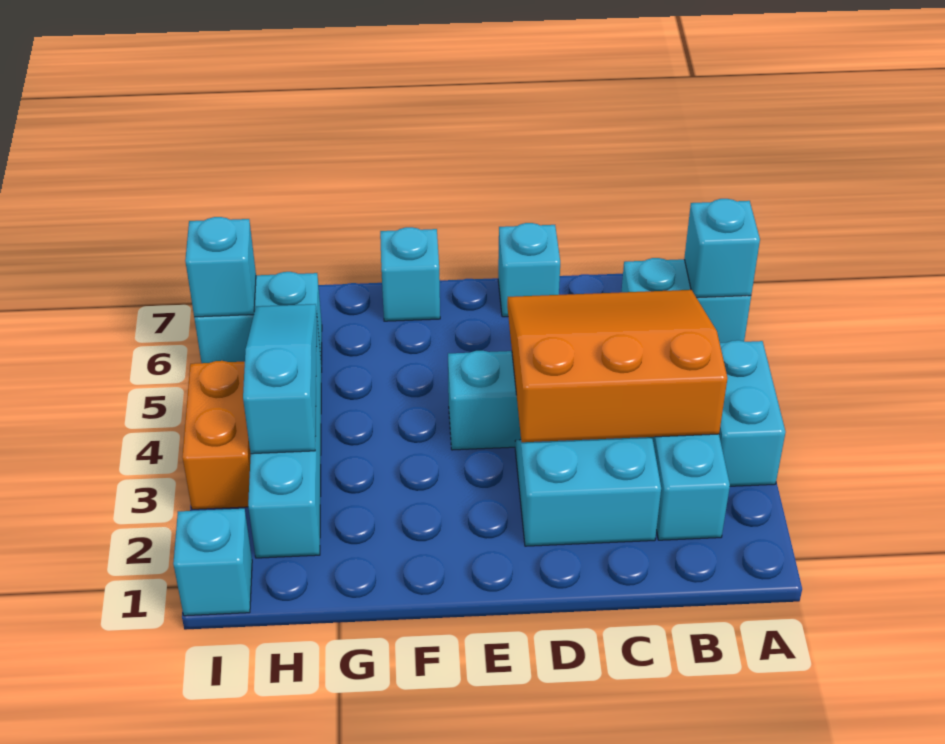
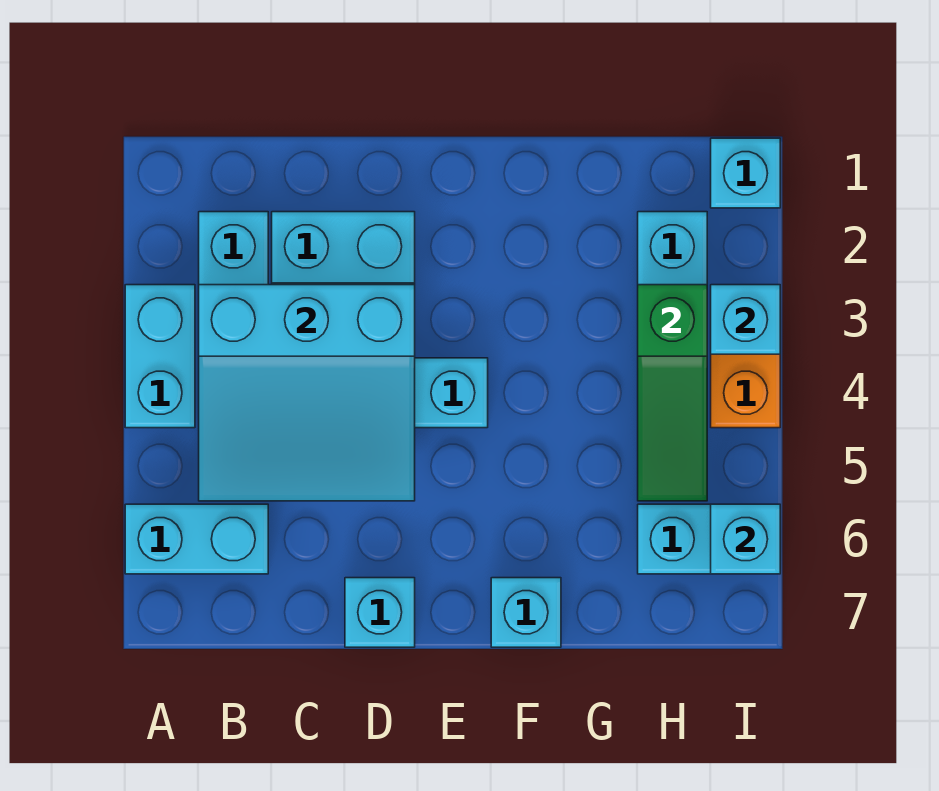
cyan brick A6 level 2 -> cyan brick I3 level 2
orange slope B3:D5 level 2 top 3 -> cyan slope B3:D5 level 2 top 3
cyan slope H3:H5 level 2 top 3 -> green slope H3:H5 level 2 top 3

